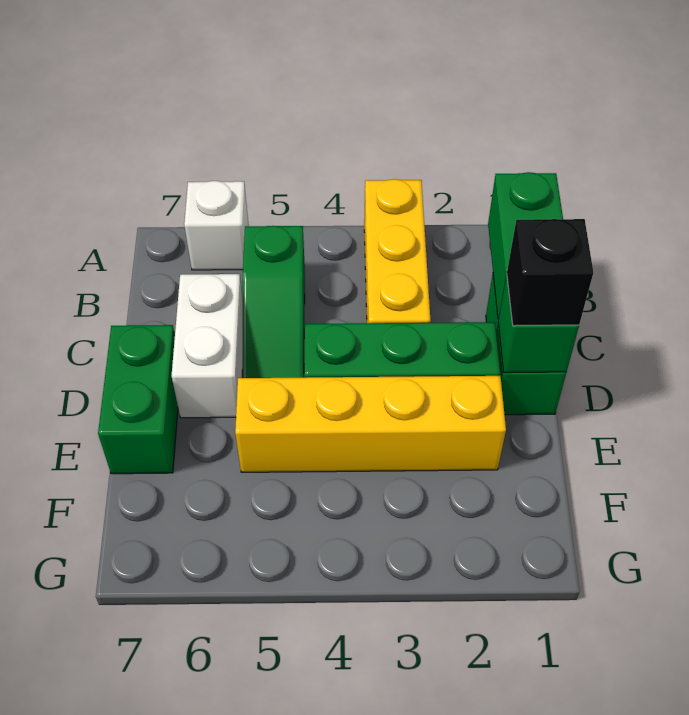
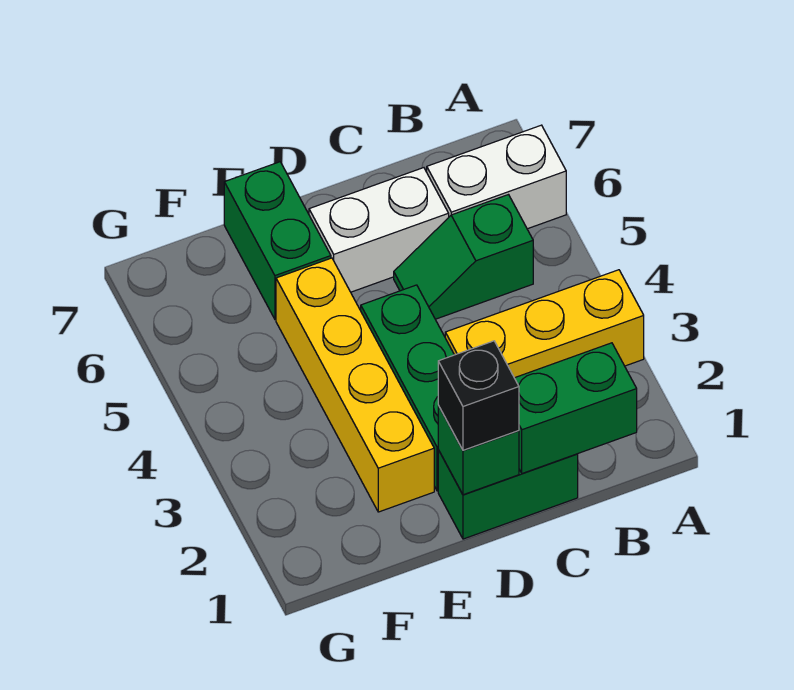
white brick A6 level 1 -> white brick A6:B6 level 1
green slope B5:D5 level 1 top B -> green slope B5:C5 level 1 top B
green brick D7:E7 level 1 -> green brick E6:E7 level 1

